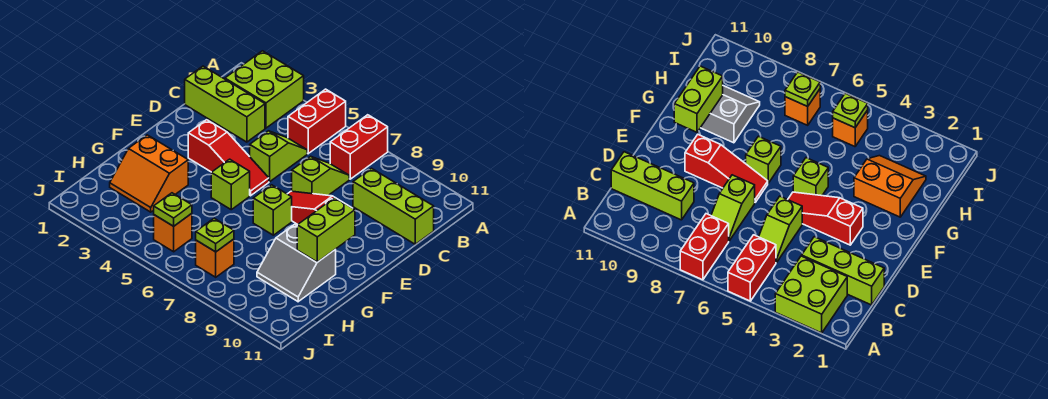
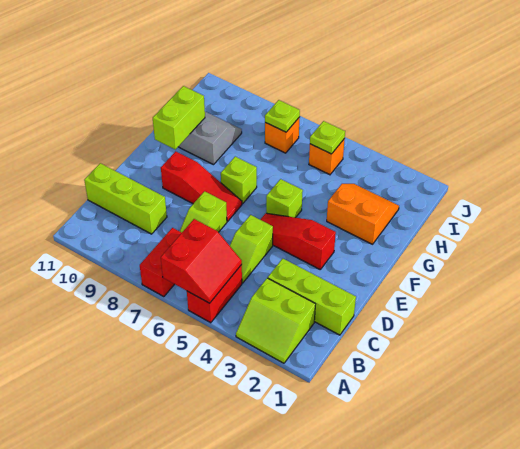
lime brick A2:B3 level 1 -> lime slope A2:B3 level 1 top B
none -> red slope A5:B6 level 2 top 6

